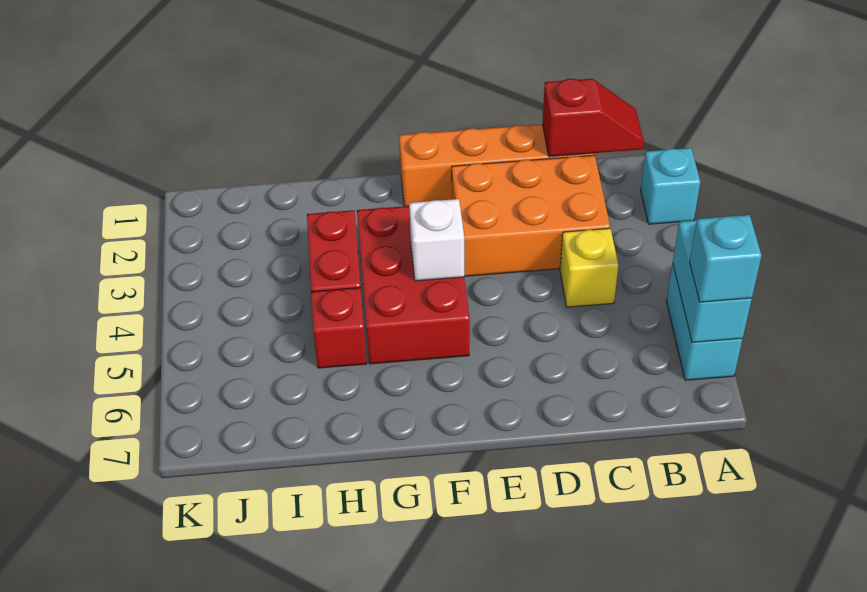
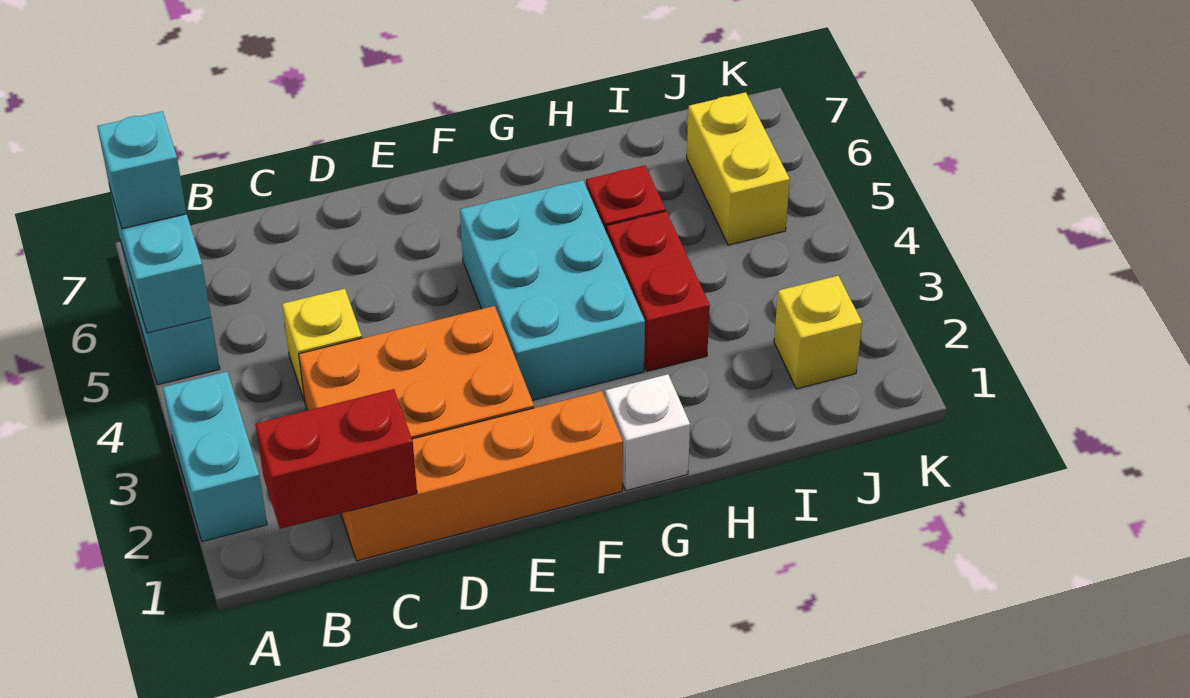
cyan brick A2 level 1 -> cyan brick A2:A3 level 1
red slope B1:C1 level 2 top C -> red brick B1:C1 level 2
red brick F3:G5 level 1 -> cyan brick F3:G5 level 1
white brick F4 level 2 -> white brick G1 level 1
none -> yellow brick J2 level 1
none -> yellow brick J5:J6 level 1

